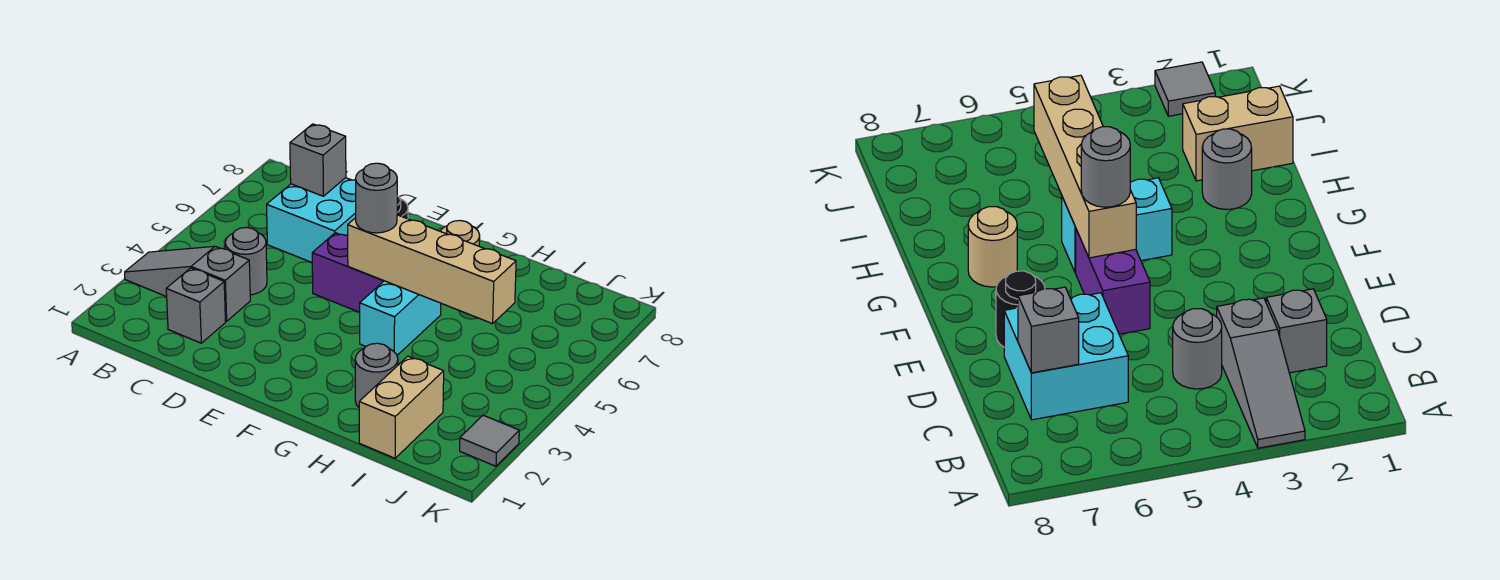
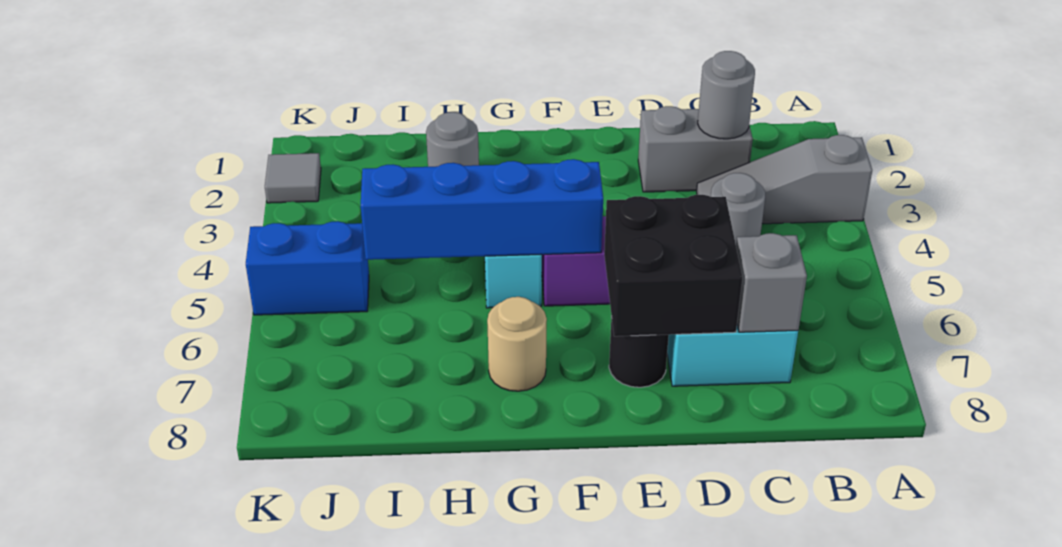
grey slope A3:C3 level 1 top C -> grey slope A3:C3 level 1 top A
grey brick C2 level 1 -> grey brick C2:D2 level 1
none -> black brick D6:E7 level 2
tan brick F5:I5 level 2 -> blue brick F5:I5 level 2
grey round brick F5 level 3 -> grey round brick C2 level 2
tan brick I1:I2 level 1 -> none
none -> blue brick J5:K5 level 1

